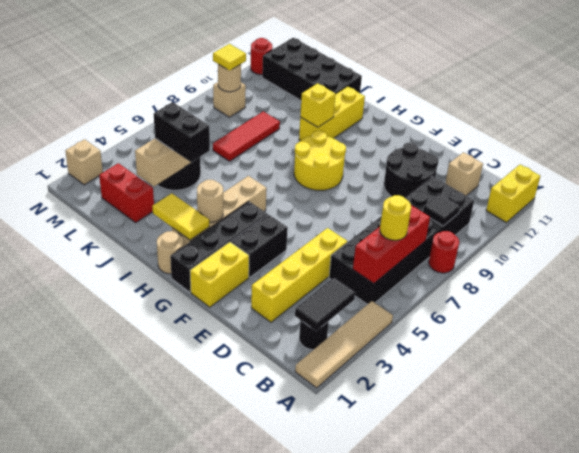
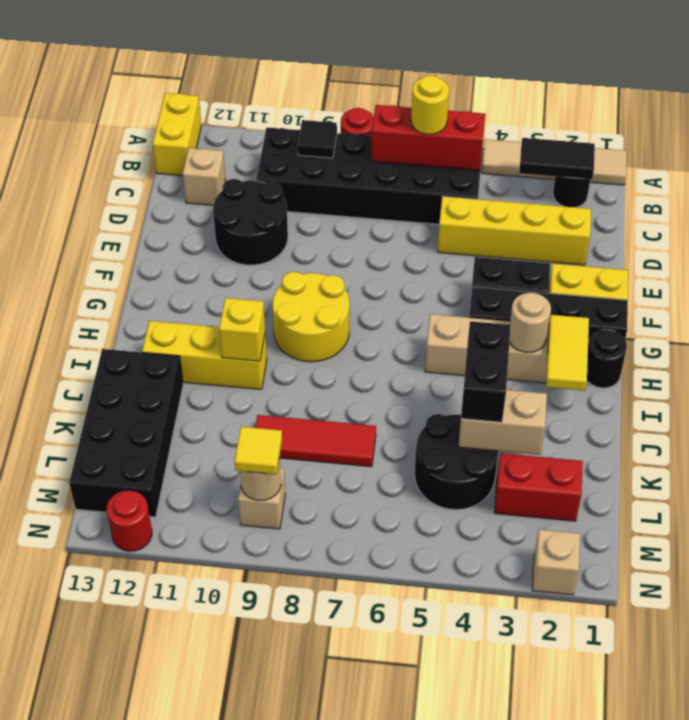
yellow brick A12:A13 level 1 -> yellow brick A13:B13 level 1
tan round brick H1 level 1 -> black round brick H1 level 1
red brick K2:L2 level 1 -> red brick L2:L3 level 1

